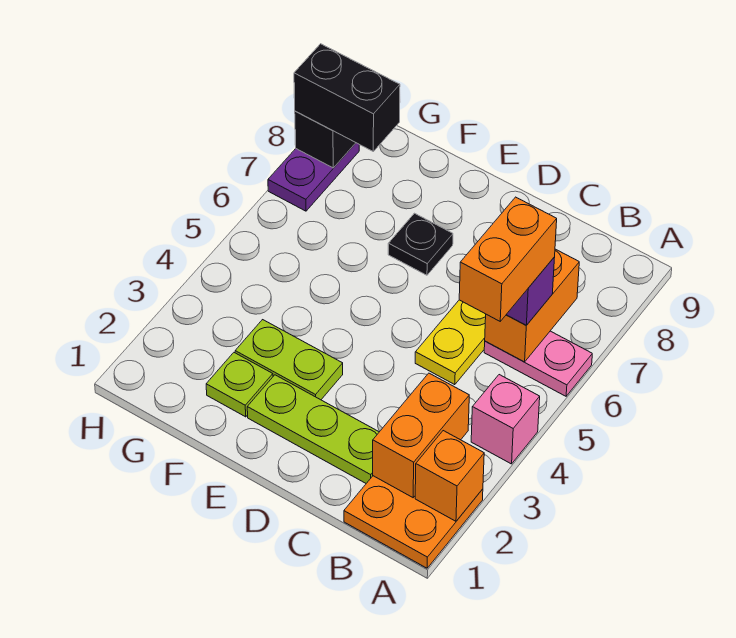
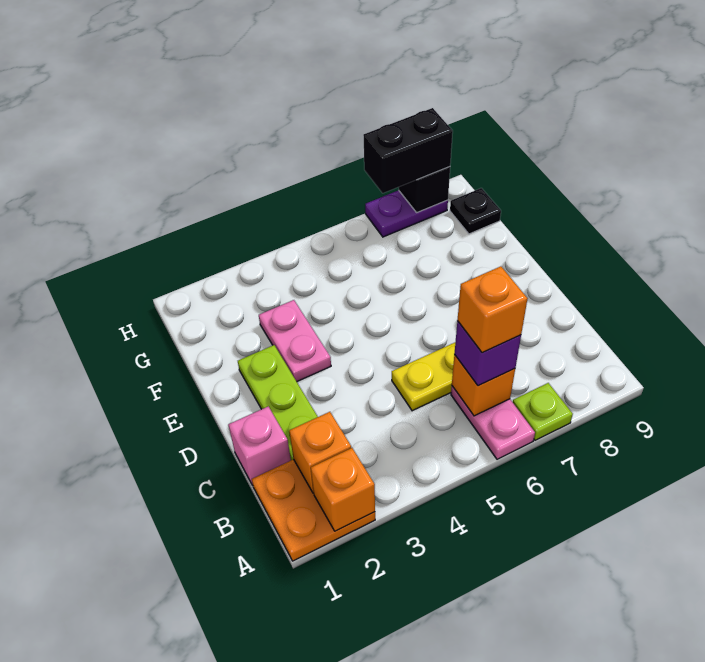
pink brick A4 level 1 -> pink brick C1 level 1
orange brick B2:B3 level 2 -> orange brick B2 level 2
orange brick B5:B6 level 4 -> orange brick B6 level 4
orange brick B6:B7 level 2 -> orange brick B6 level 2
lime plate E3:F3 level 1 -> pink plate E3:F3 level 1
black plate E7 level 1 -> black plate G9 level 1
lime plate F2 level 1 -> lime plate A7 level 1
black brick G8:H8 level 3 -> black brick H7:H8 level 3

